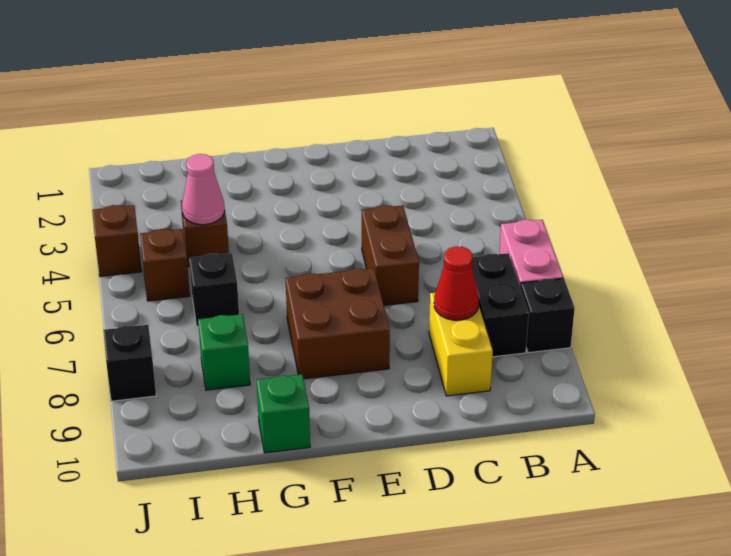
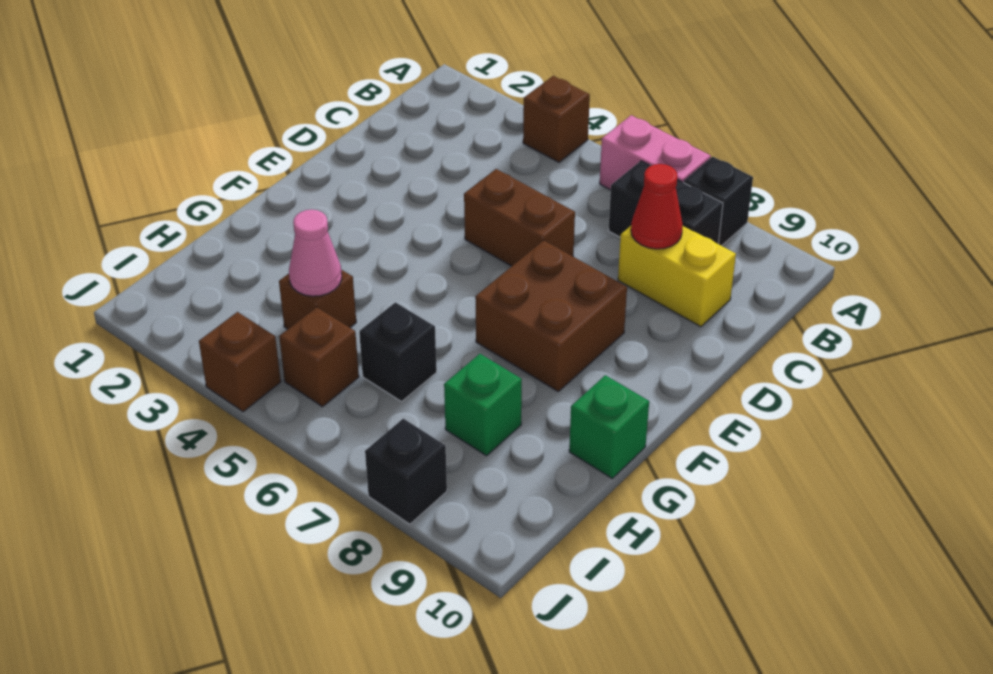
none -> brown brick A4 level 1

